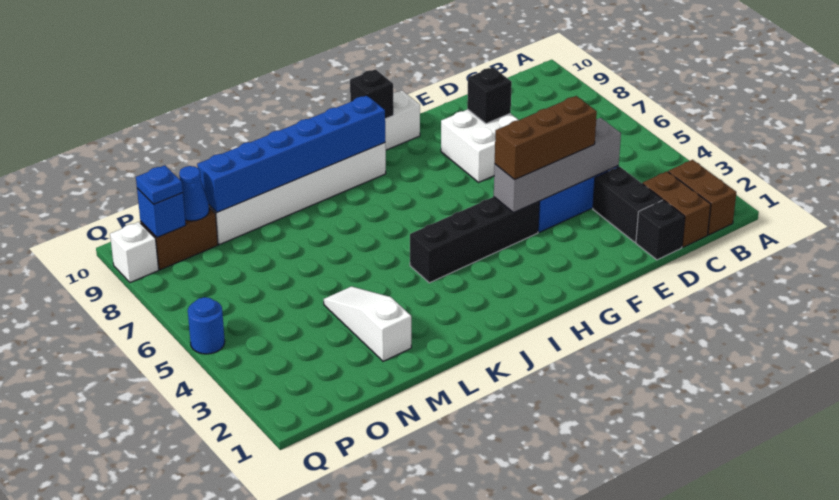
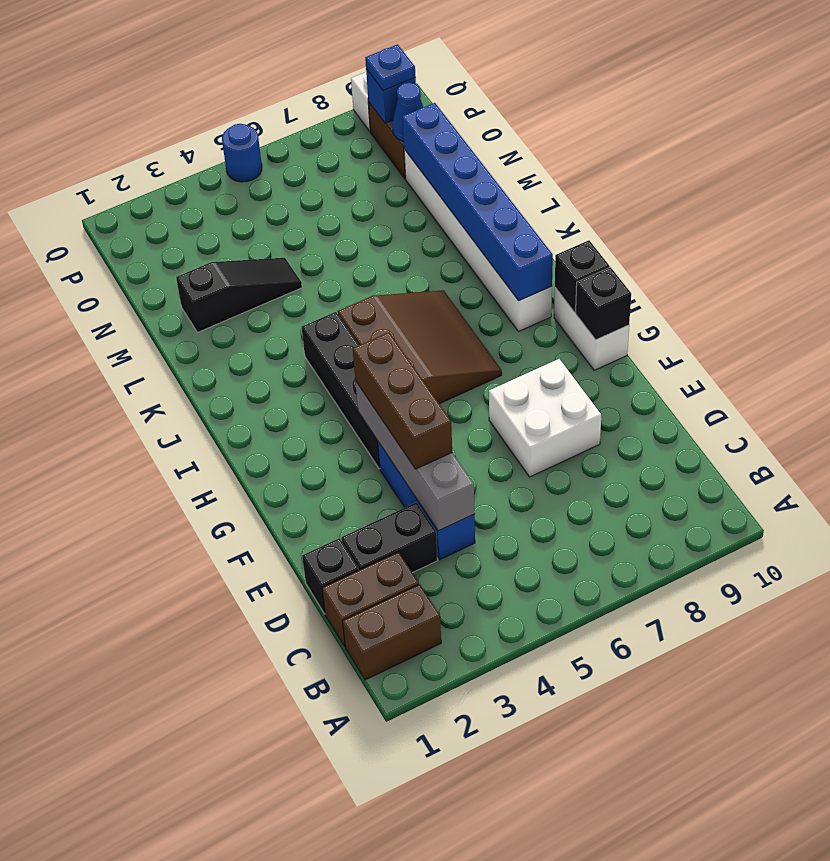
black brick E8 level 2 -> black brick G10 level 2
none -> brown slope H5:J7 level 1 top 5
white slope M2:M4 level 1 top 2 -> black slope M2:M4 level 1 top 2

